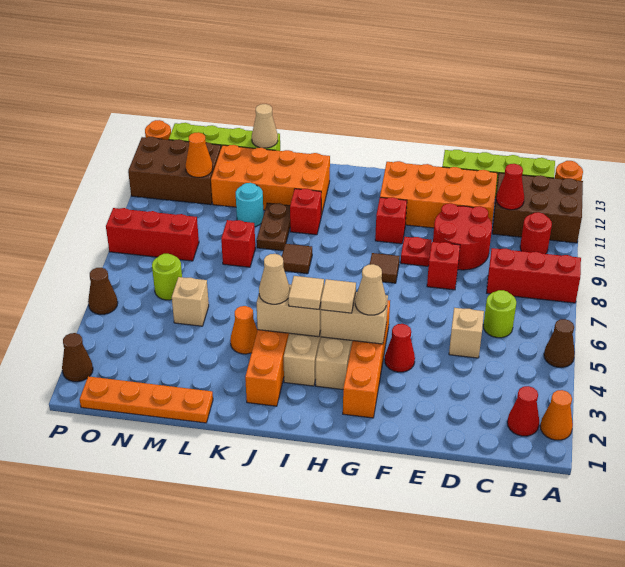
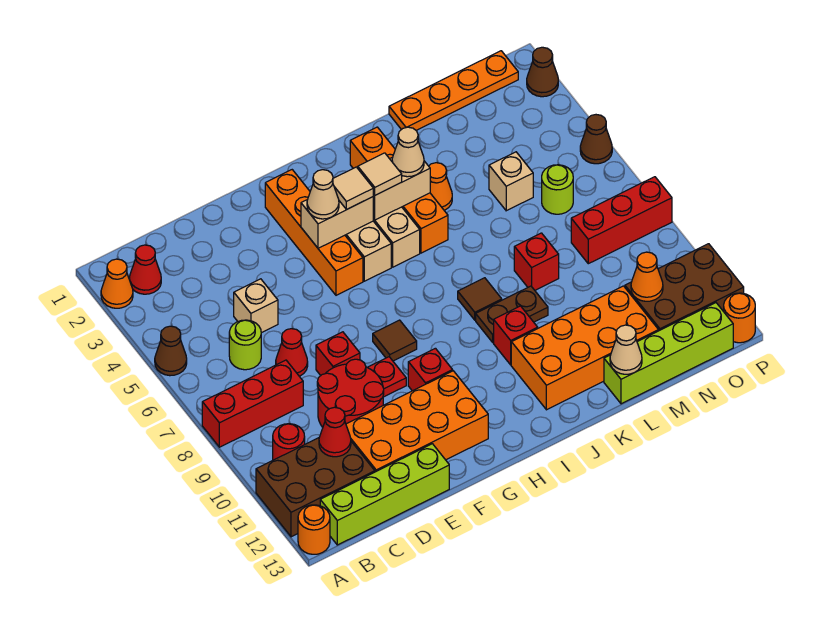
red cone F4 level 1 -> red cone D7 level 1
brown plate K9:K10 level 1 -> brown plate J9:K9 level 1
cyan round brick L10 level 1 -> none

